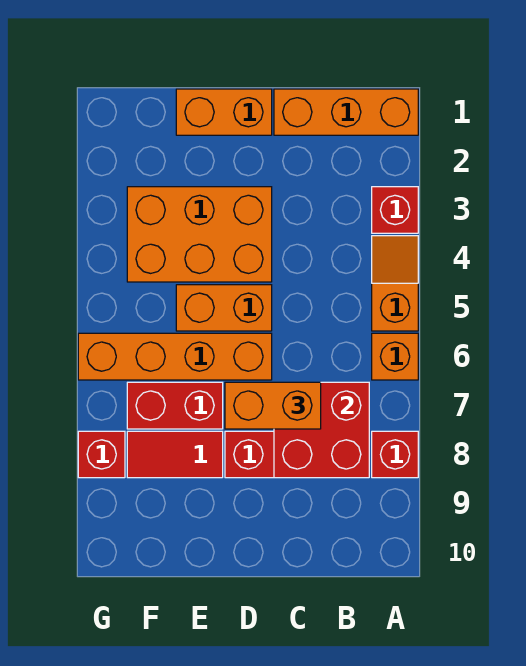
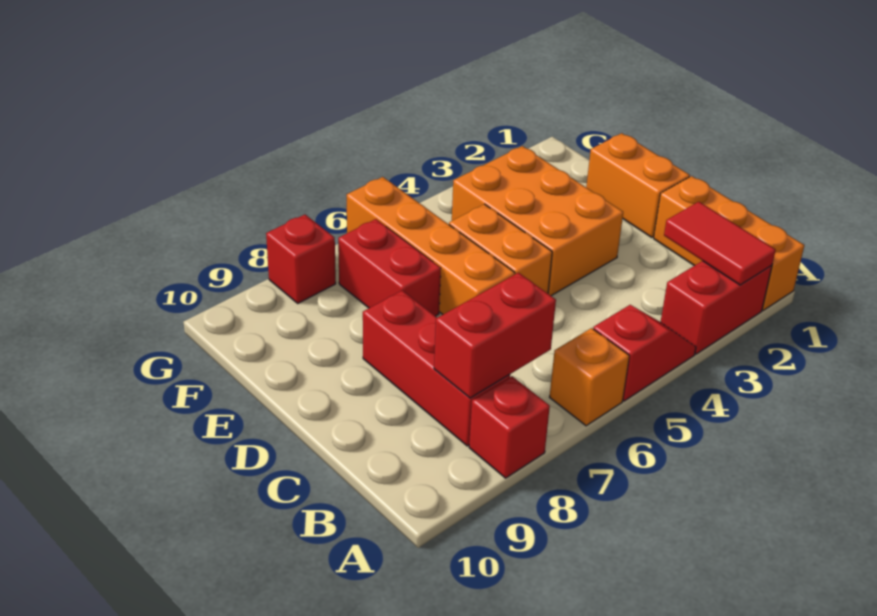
red brick A3 level 1 -> red brick A2:A3 level 1
orange slope A4:A5 level 1 top 5 -> red slope A4:A5 level 1 top 5
red brick B7:C8 level 2 -> red brick B7:B8 level 2
orange brick C7:D7 level 3 -> none
red tile E8:F8 level 1 -> red tile A2:B2 level 2

